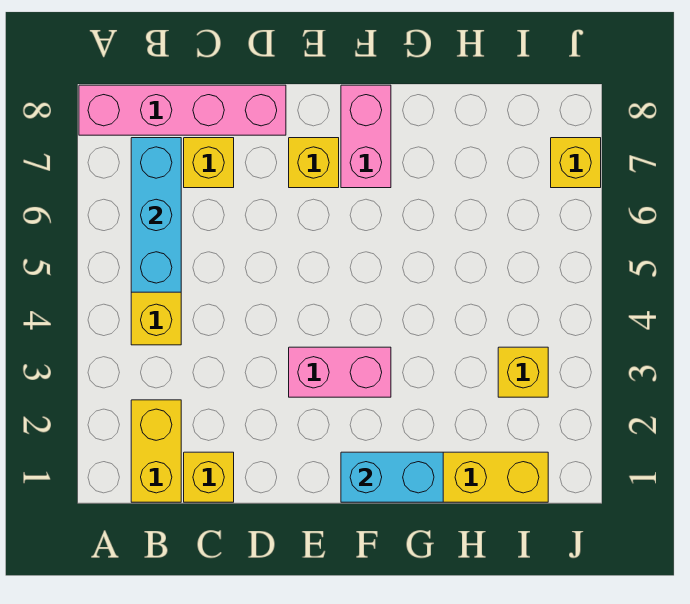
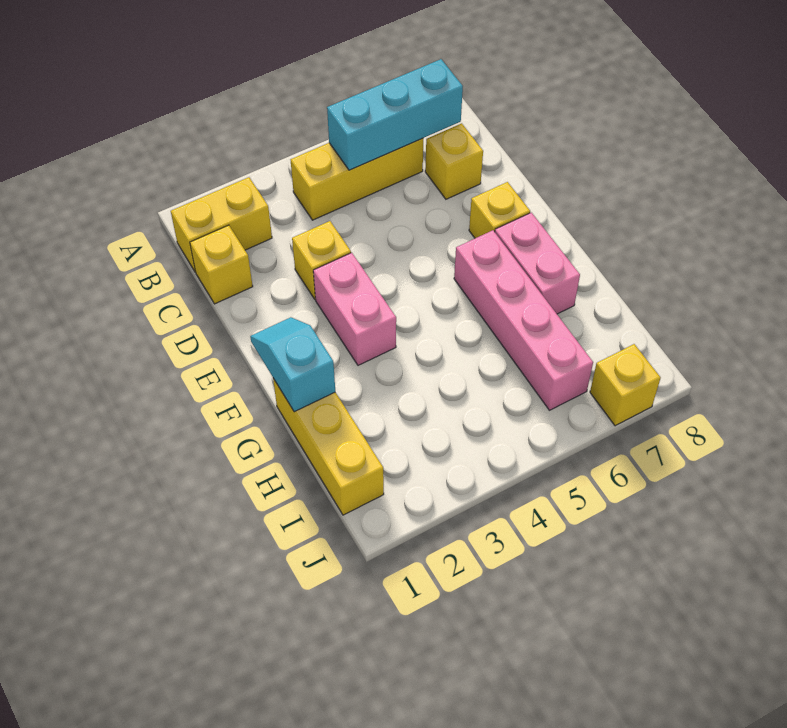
pink brick A8:D8 level 1 -> pink brick F6:I6 level 1
cyan brick F1:G1 level 2 -> cyan slope F1:G1 level 2 top G
pink brick F7:F8 level 1 -> pink brick F7:G7 level 1
yellow brick I3 level 1 -> yellow brick D3 level 1

